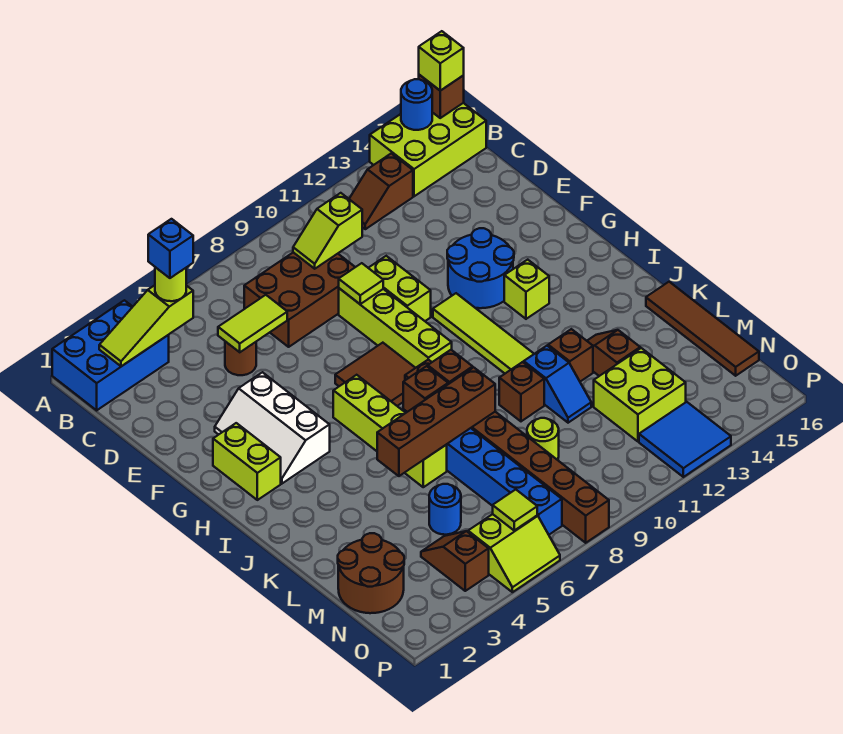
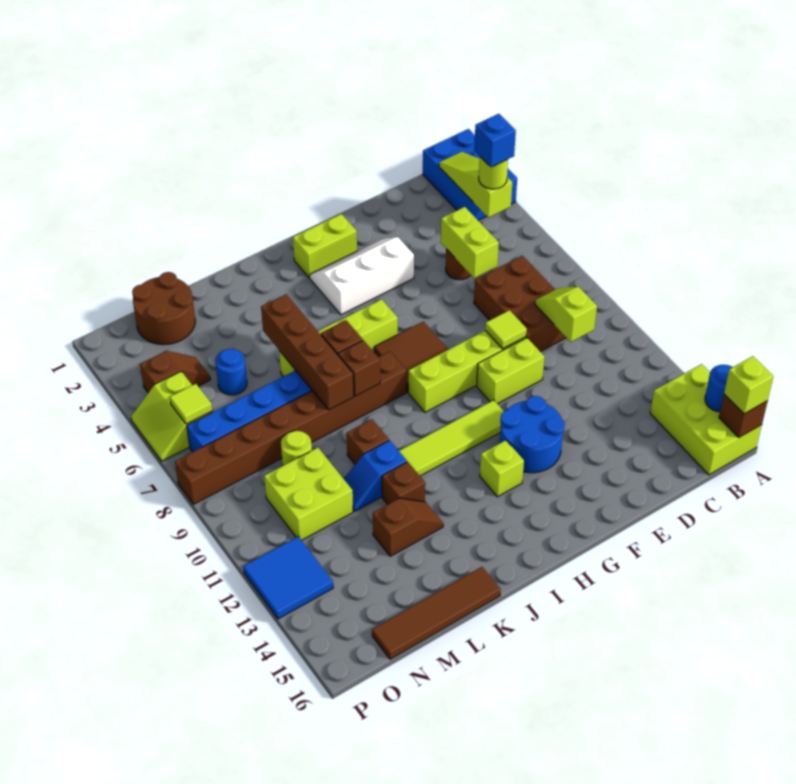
brown slope B12:B13 level 1 top 13 -> none
lime tile D5:D6 level 2 -> lime brick D5:D6 level 2
lime brick M12:N13 level 1 -> lime brick M10:N11 level 1

